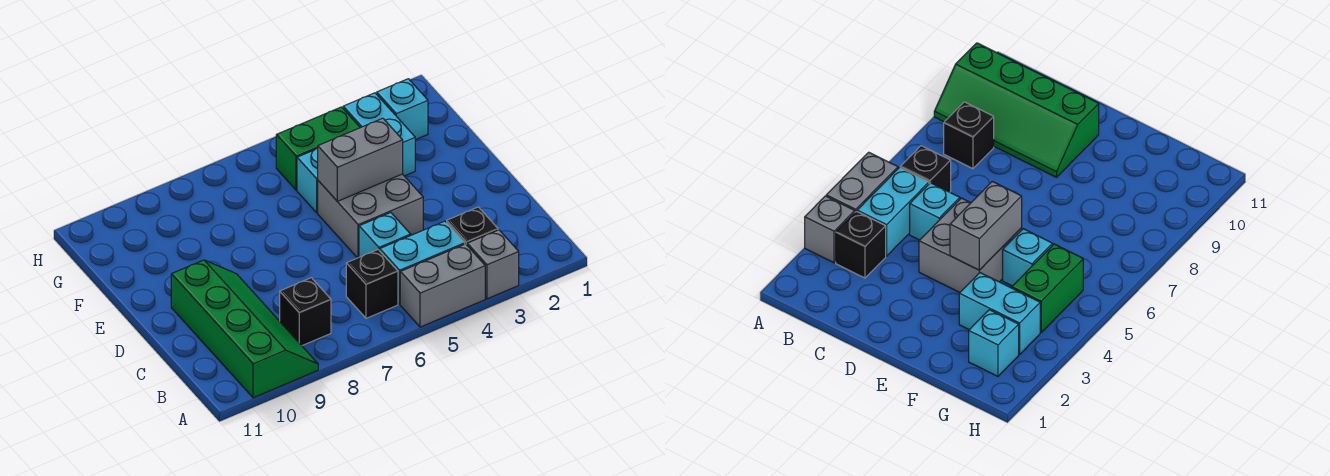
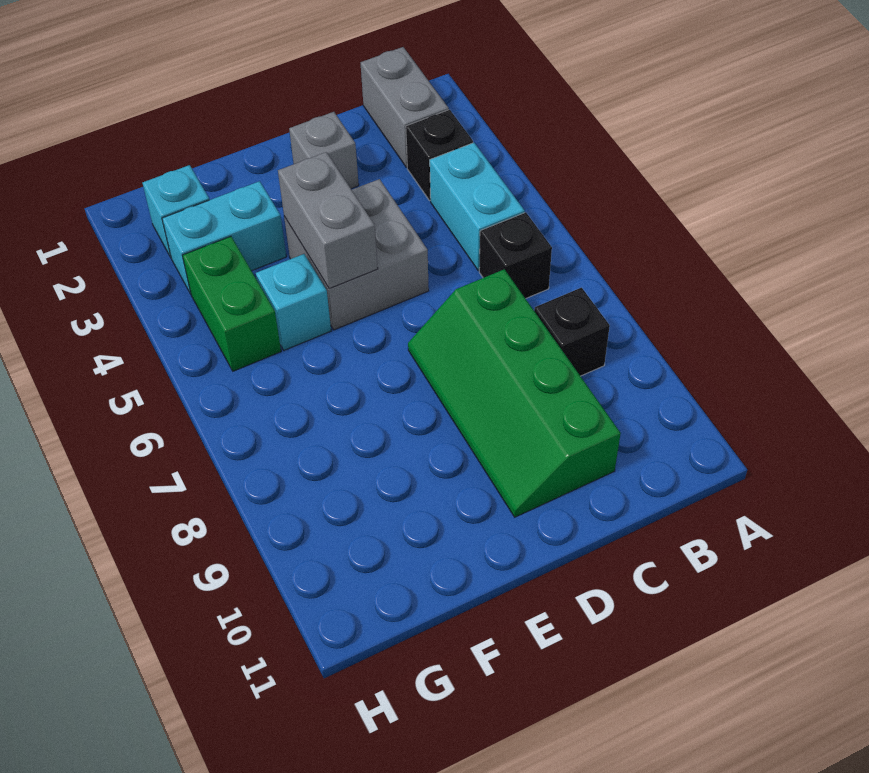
grey brick A3 level 1 -> grey brick D2 level 1
grey brick A4:A5 level 1 -> grey brick B1:B2 level 1
green slope A9:D10 level 1 top 10 -> green slope C7:D10 level 1 top C
cyan brick C5 level 1 -> none

